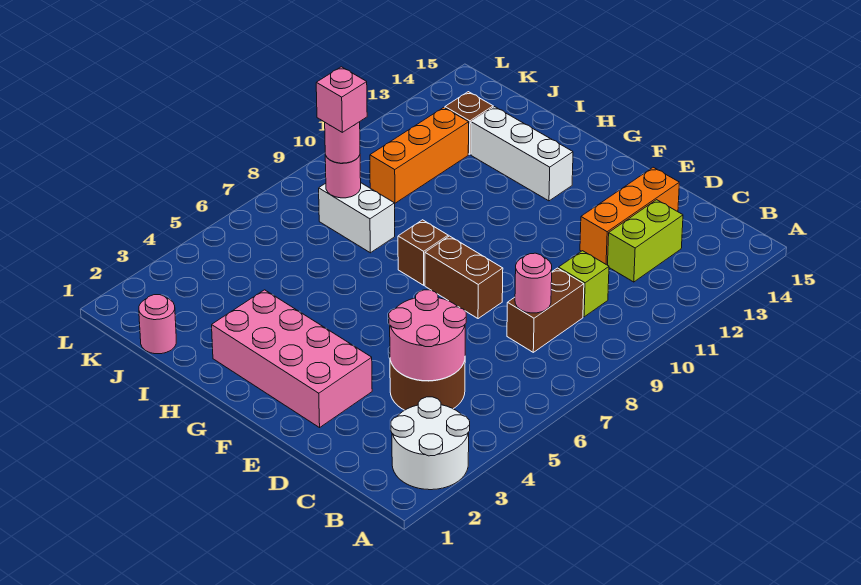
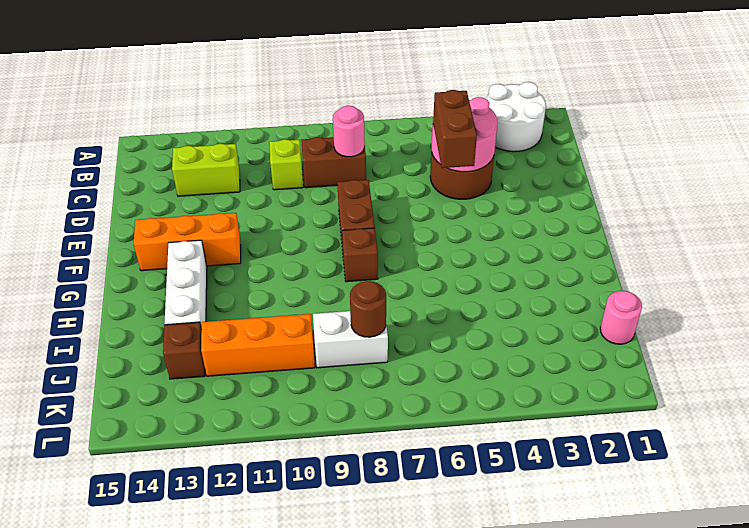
none -> brown brick D5:E5 level 3
orange brick D12:D14 level 1 -> orange brick F12:F14 level 1
pink brick E2:H3 level 1 -> none
white brick I8:J8 level 1 -> white brick J8:J9 level 1
pink round brick J8 level 2 -> brown round brick J8 level 2
pink round brick J8 level 3 -> none
pink brick J8 level 4 -> none

